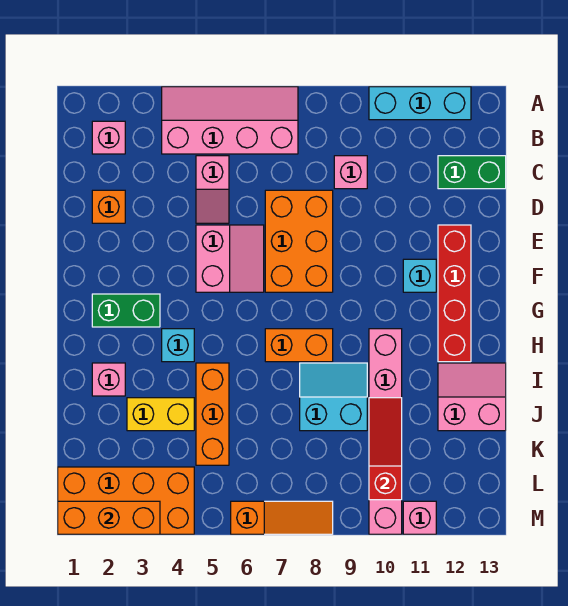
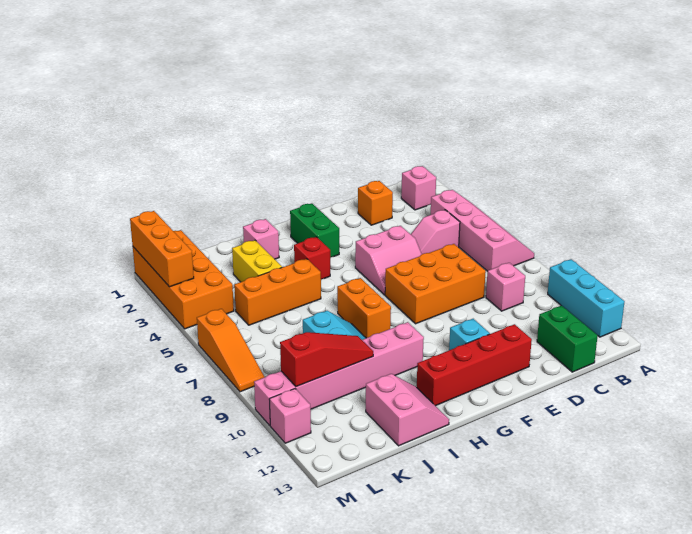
cyan brick H4 level 1 -> red brick H4 level 1

